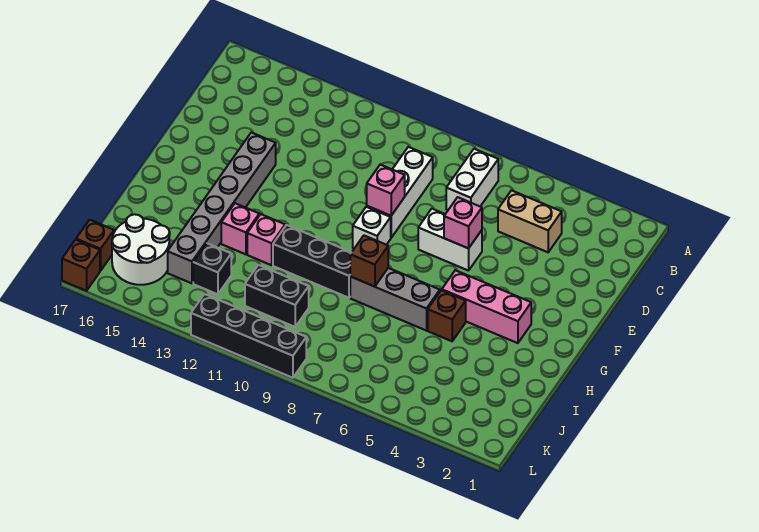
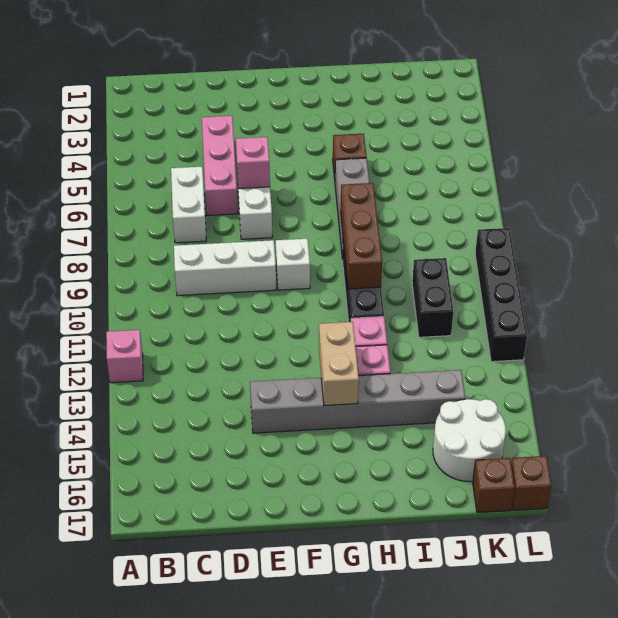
white brick B7:C7 level 1 -> white brick C6:C7 level 1
tan brick C4:C5 level 1 -> tan brick G13:G14 level 2
pink brick E9 level 2 -> pink brick A12 level 1
pink brick G3:G5 level 1 -> pink brick D4:D6 level 1
brown brick H8 level 2 -> brown brick H8:H10 level 2
black brick J13 level 1 -> none

